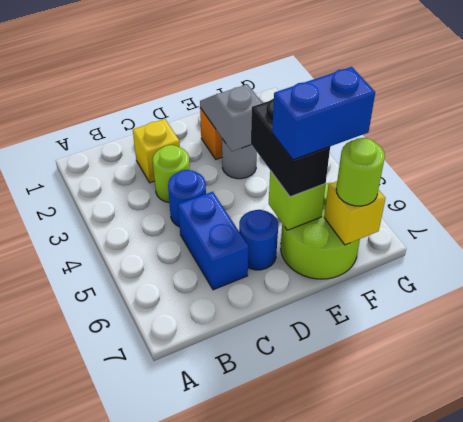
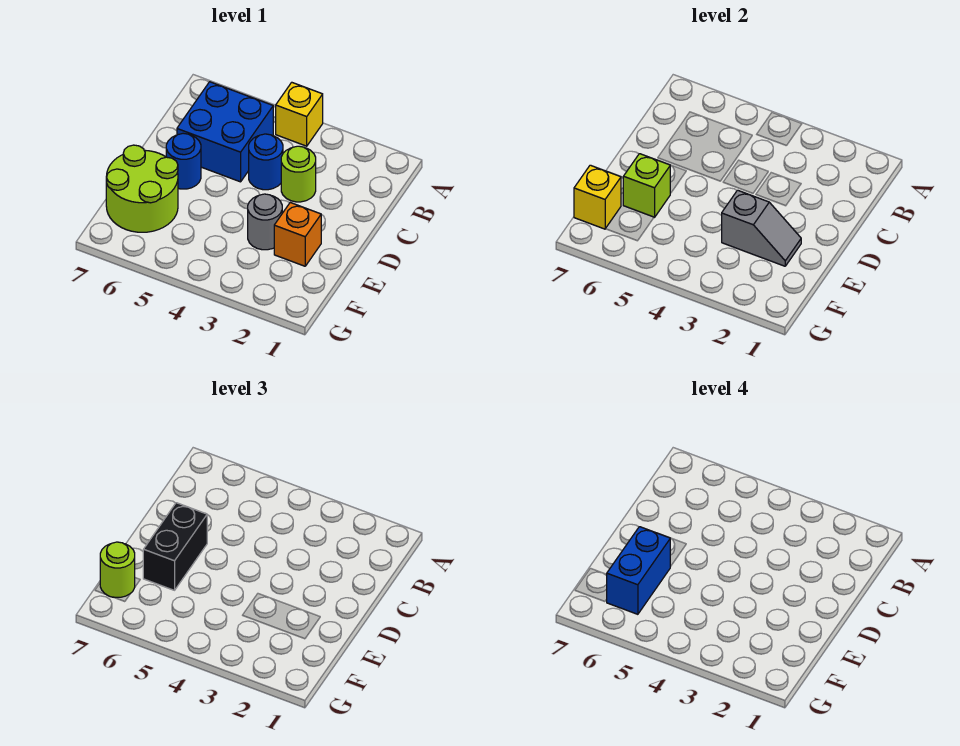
yellow brick C2 level 1 -> yellow brick A4 level 1
blue brick C5:C6 level 1 -> blue brick B5:C6 level 1
black brick E5:E6 level 3 -> black brick D6:E6 level 3

